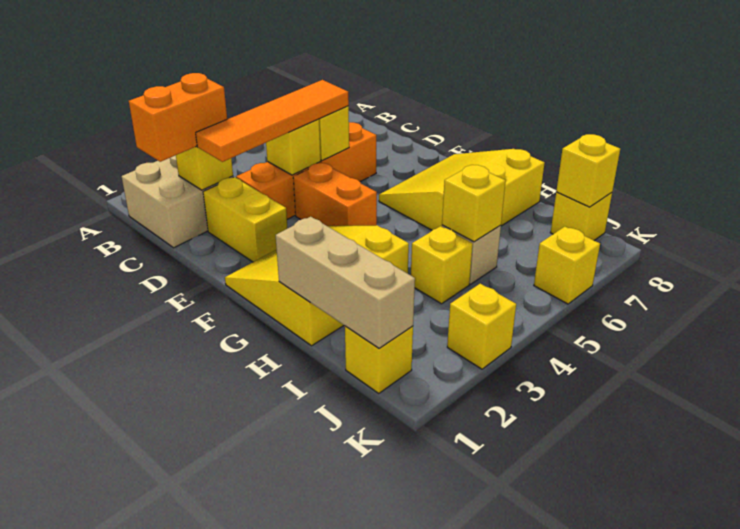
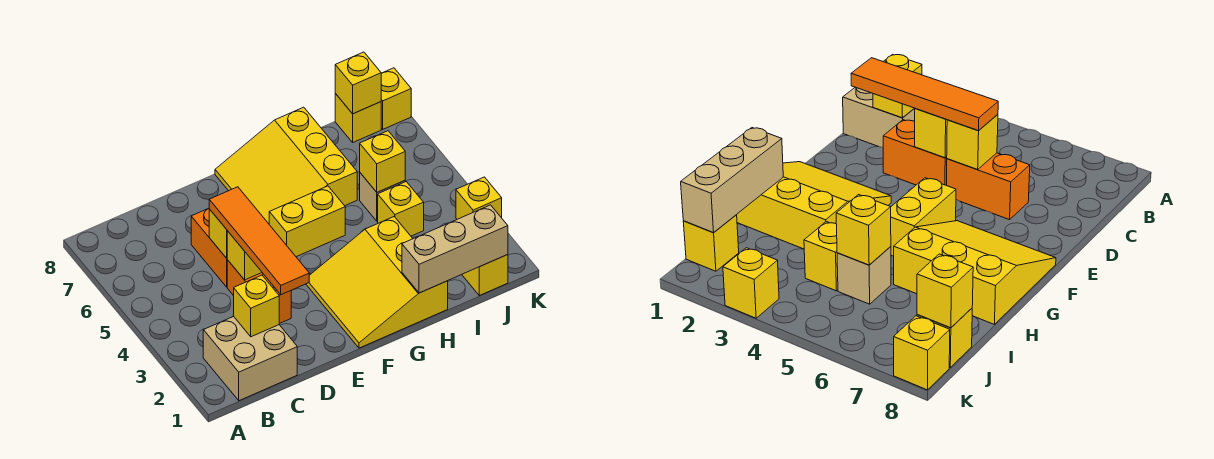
orange brick C1:C2 level 3 -> none
yellow brick D2:E2 level 1 -> yellow brick F5:G5 level 1
orange brick E4:F4 level 1 -> none
yellow brick K6 level 1 -> yellow brick K8 level 1

